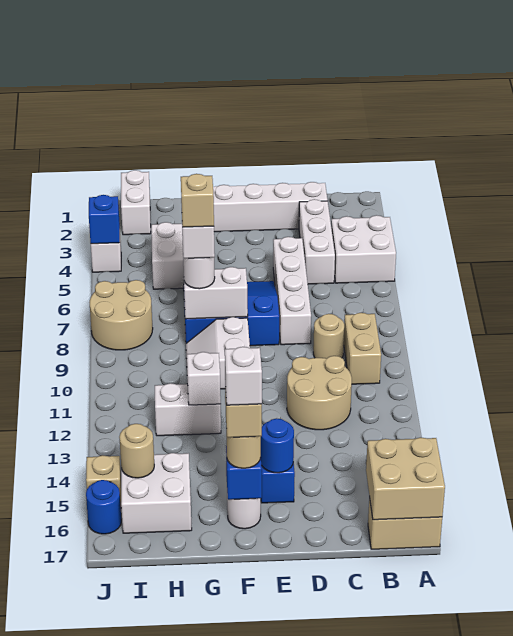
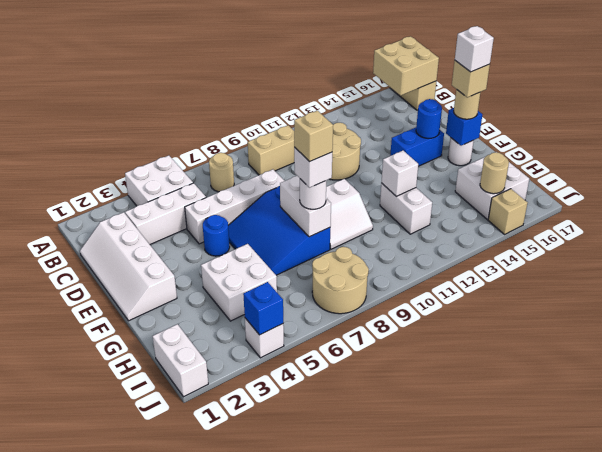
tan round brick C9 level 1 -> tan round brick B7 level 1
white brick I1:I2 level 1 -> white brick I1:J1 level 1
blue round brick J16 level 1 -> blue round brick E5 level 1

